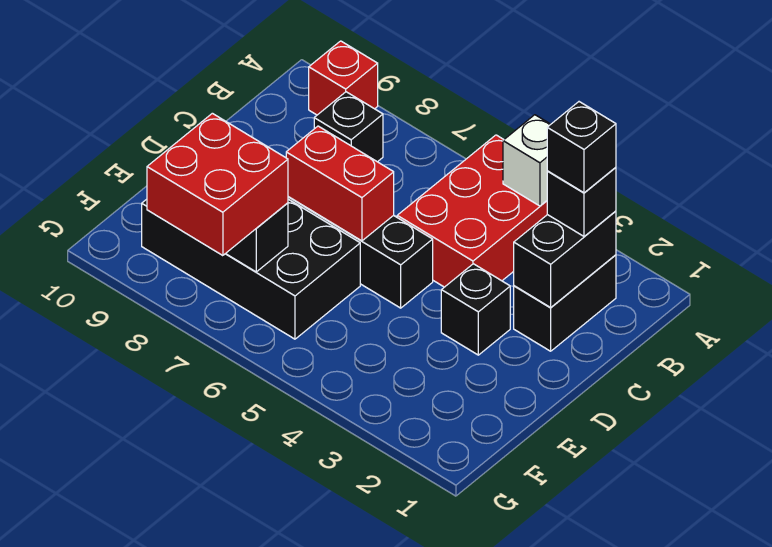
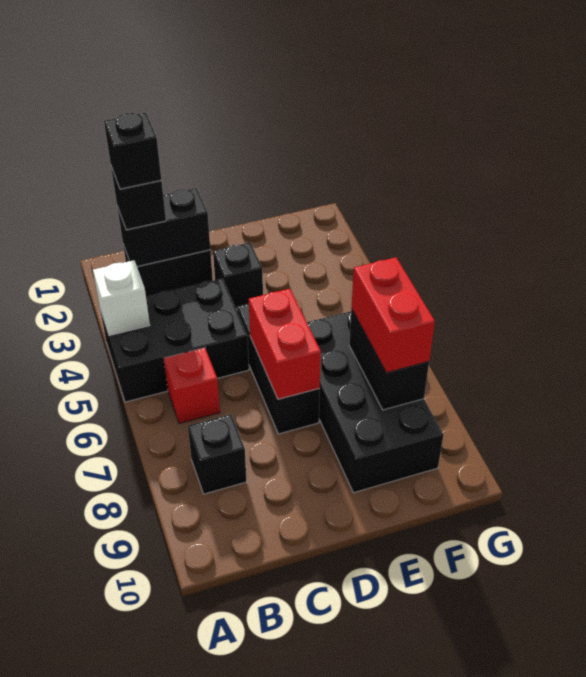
red brick A4:C5 level 1 -> black brick A4:C5 level 1
red brick A9 level 1 -> red brick B6 level 1
red brick F7:G8 level 3 -> red brick F7:F8 level 3

